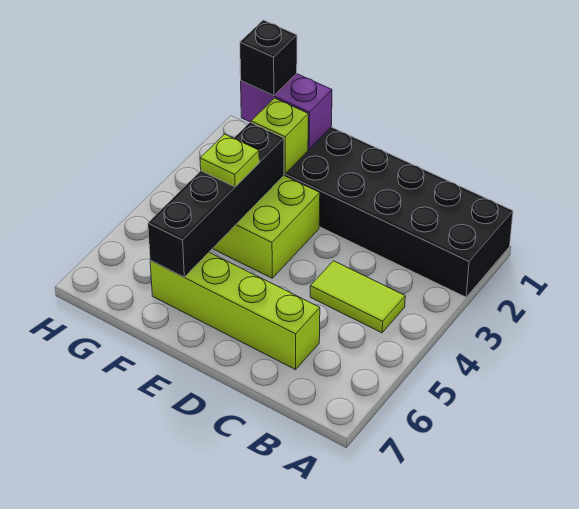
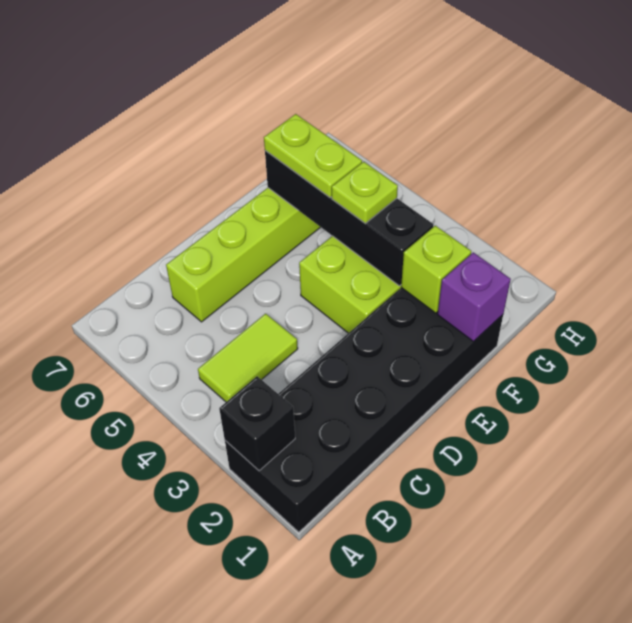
purple brick F1:G1 level 2 -> purple brick F1 level 2
none -> lime plate F5:F6 level 3
black brick G1 level 3 -> black brick A2 level 2

